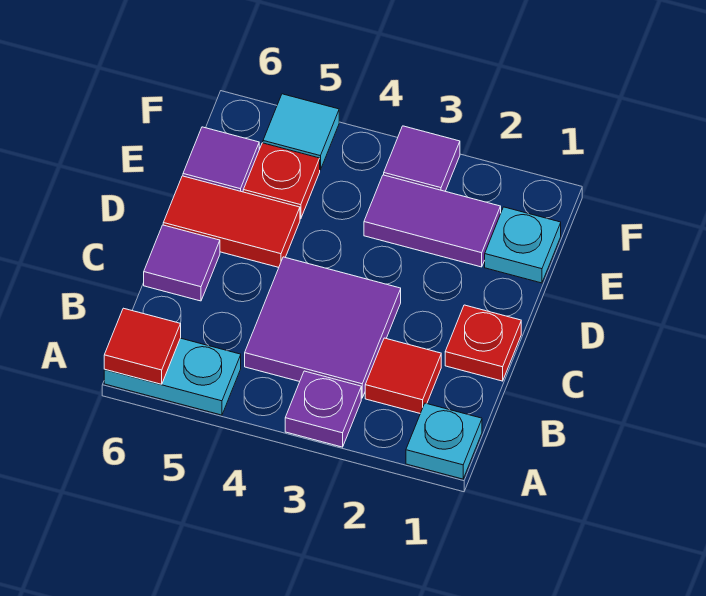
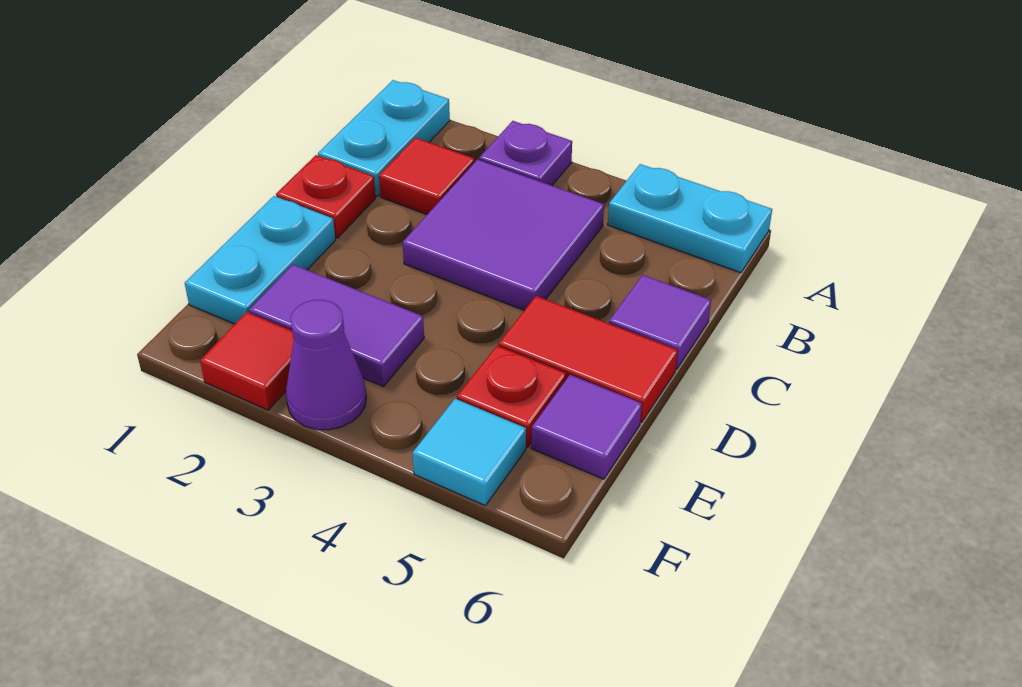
cyan plate A1 level 1 -> cyan plate A1:B1 level 1
red tile A6 level 2 -> red tile F2 level 1
cyan plate E1 level 1 -> cyan plate D1:E1 level 1
purple tile F3 level 1 -> purple cone F3 level 1

